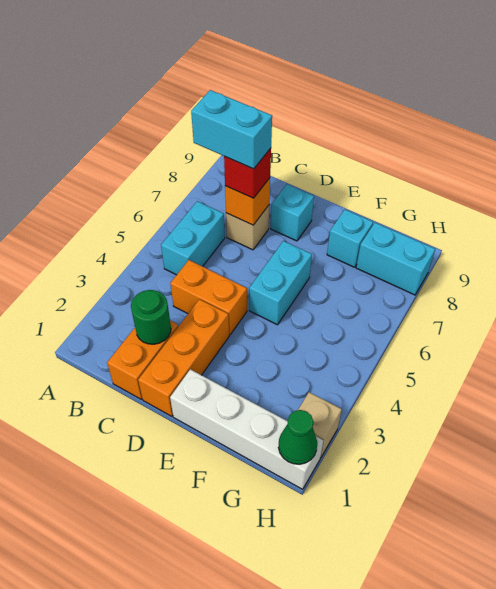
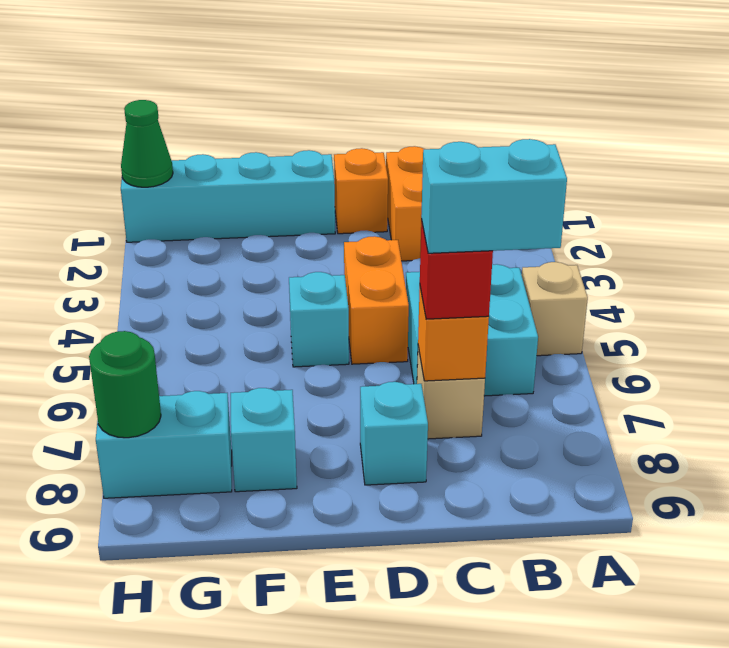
cyan brick B5:B6 level 1 -> cyan brick B5:C6 level 1
green round brick C2 level 2 -> green round brick H8 level 2
orange brick C4:D4 level 1 -> orange brick D4:D5 level 1
orange brick D1:D3 level 1 -> orange brick D1 level 1
white brick E1:H1 level 1 -> cyan brick E1:H1 level 1
cyan brick E5:E6 level 1 -> cyan brick E5 level 1
tan brick H2 level 1 -> tan brick A5 level 1

